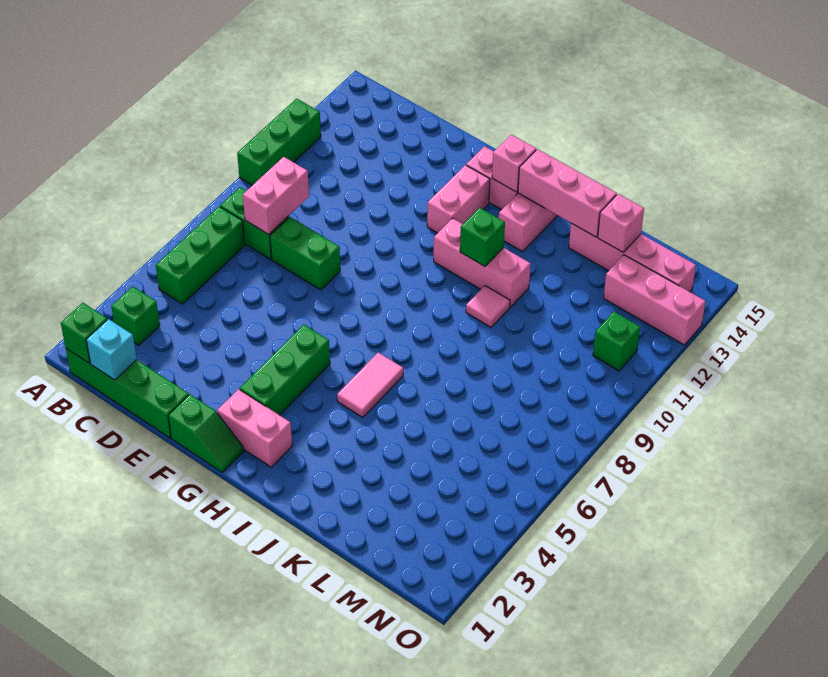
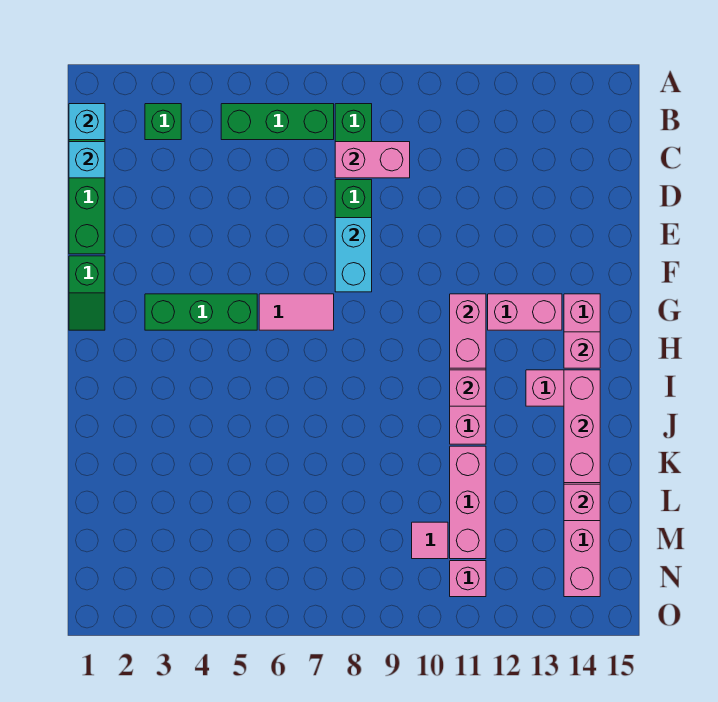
green brick A10:A12 level 1 -> none
green brick B1 level 2 -> cyan brick B1 level 2
none -> cyan brick E8:F8 level 2
pink brick G2:H2 level 1 -> pink brick G11:H11 level 2
pink tile I5:I6 level 1 -> pink tile G6:G7 level 1
green brick I11 level 2 -> pink brick I11 level 2
pink tile J10 level 1 -> pink tile M10 level 1
pink brick M13:O13 level 1 -> pink brick K11:M11 level 1
green brick N11 level 1 -> pink brick N11 level 1

